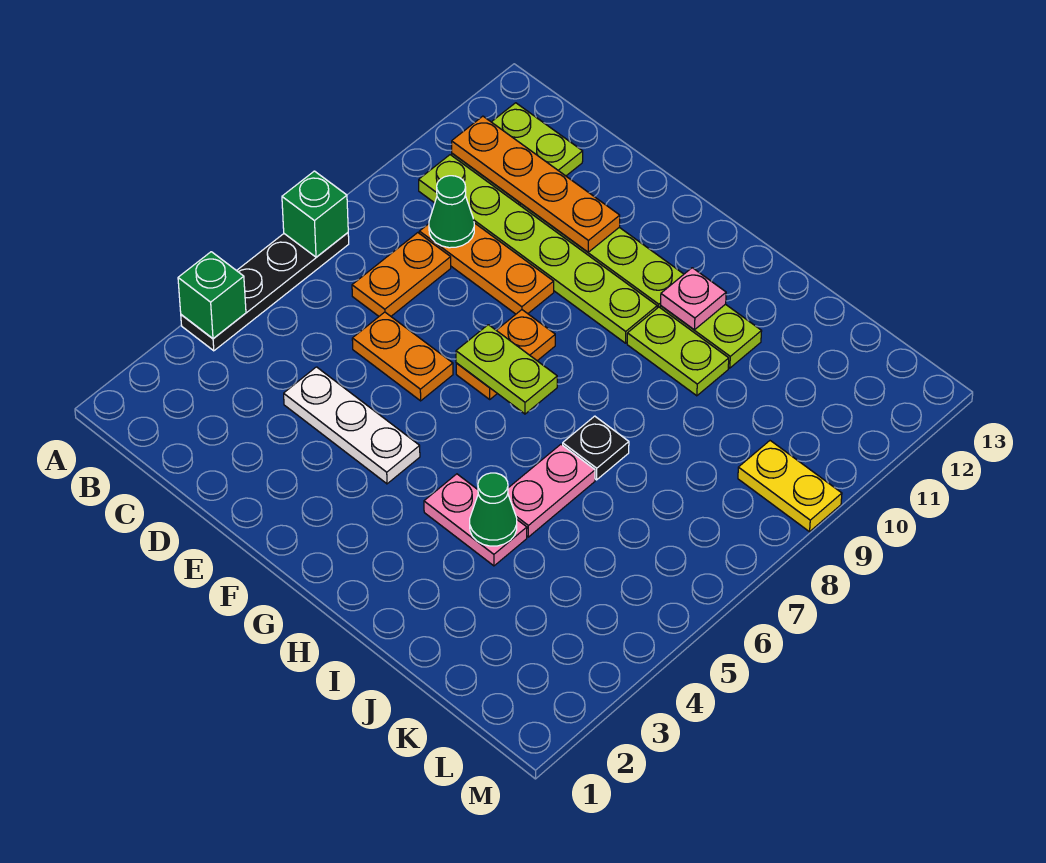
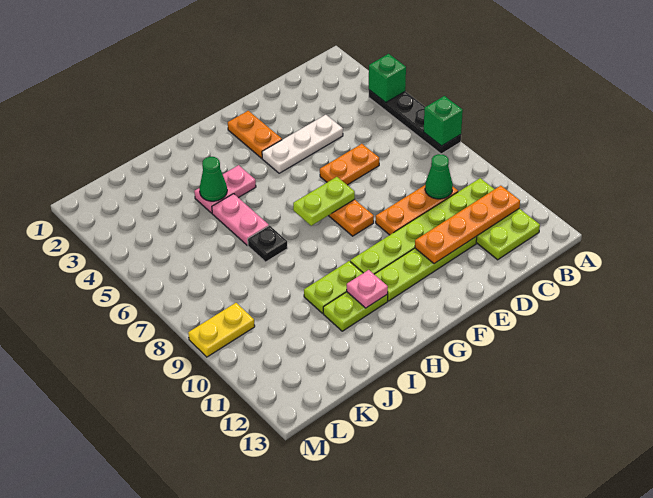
orange plate C7:C8 level 1 -> orange plate F2:F3 level 1

